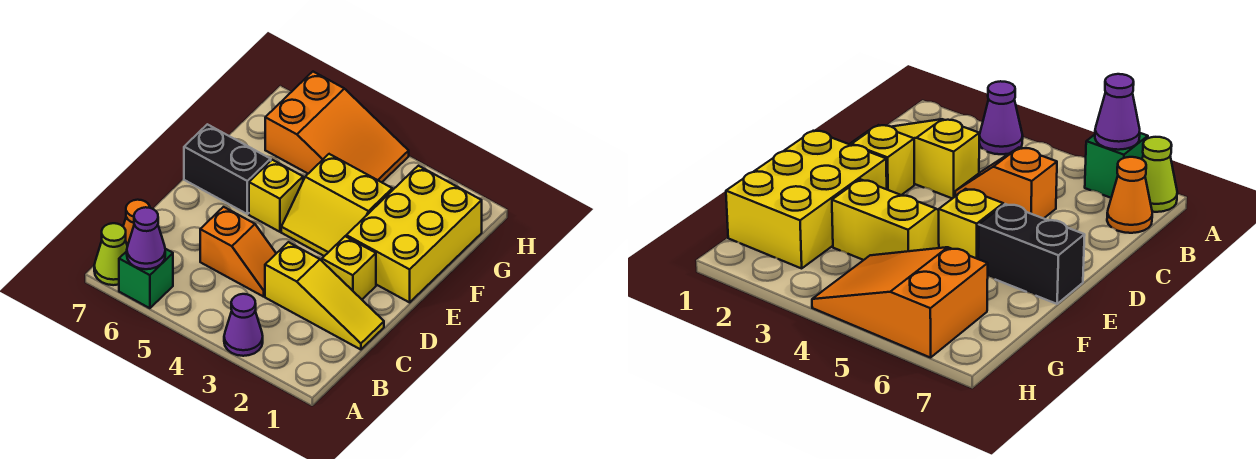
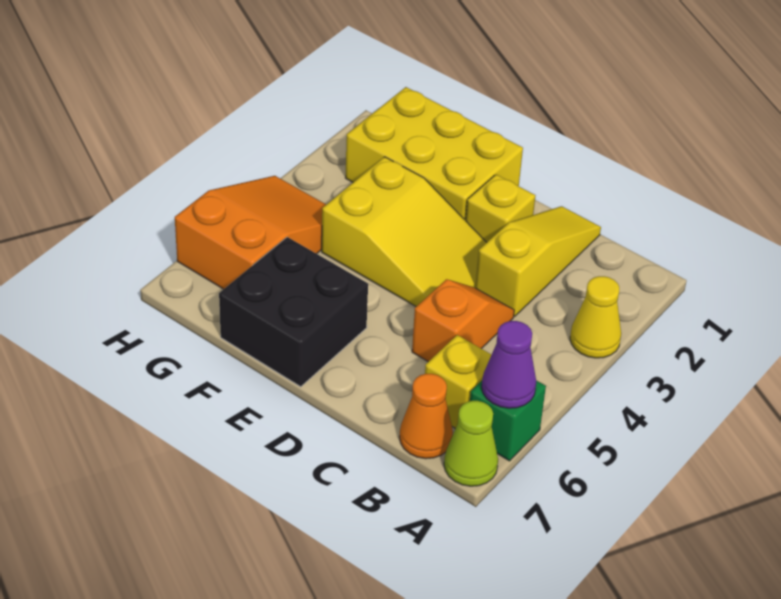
purple cone A3 level 1 -> yellow cone A3 level 1
yellow slope E3:F4 level 1 top F -> yellow slope D3:F4 level 1 top F
yellow brick E5 level 1 -> yellow brick B6 level 1
black brick E6:E7 level 1 -> black brick E6:F7 level 1

